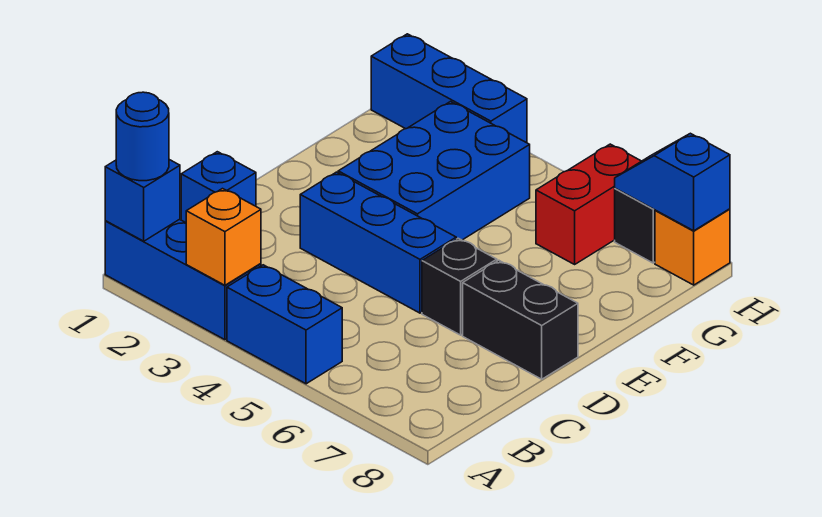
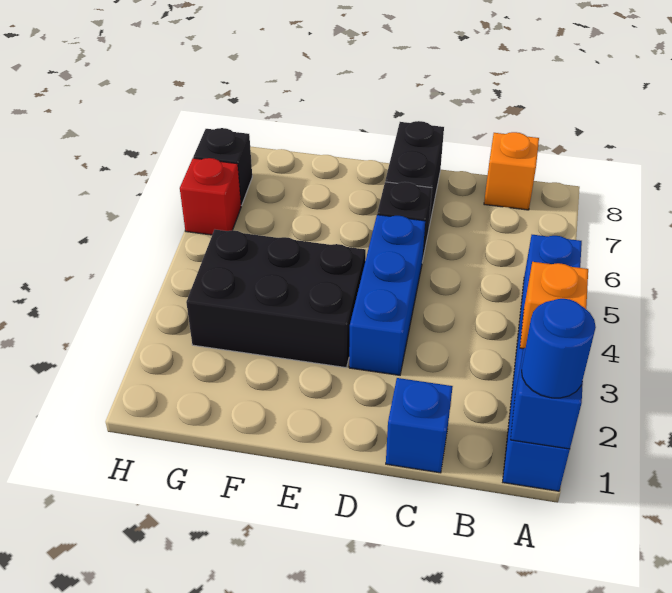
blue brick E3:G4 level 1 -> black brick E3:G4 level 1
red brick G6:H6 level 1 -> red brick H6 level 1
blue brick H1:H3 level 1 -> none
blue slope H7:H8 level 2 top 8 -> none
orange brick H8 level 1 -> orange brick B8 level 1

